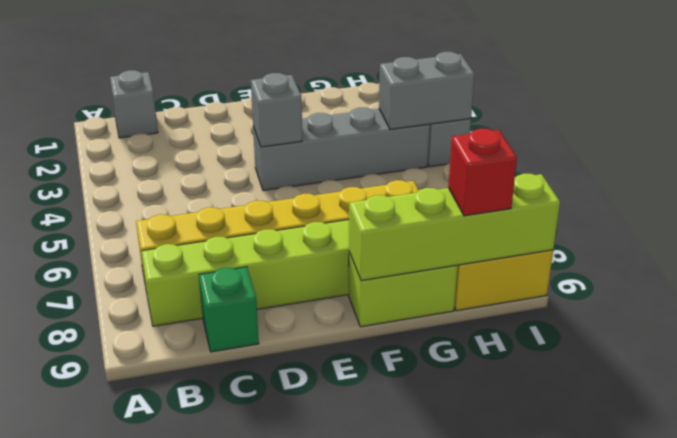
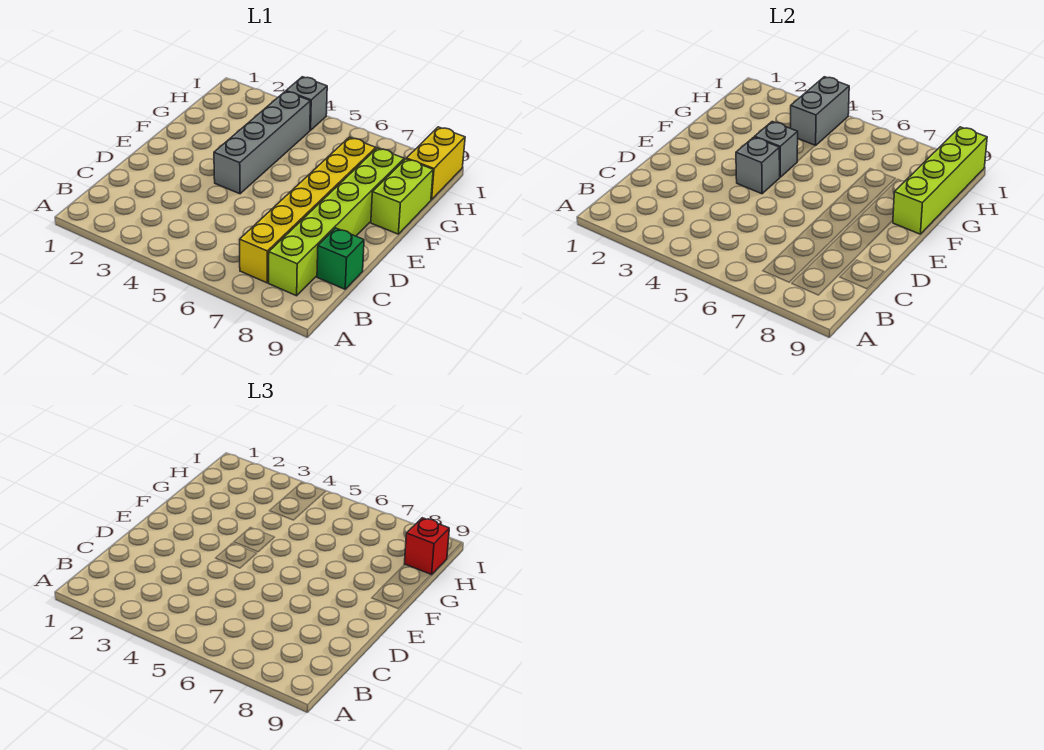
grey brick B1 level 1 -> grey brick F4 level 2

